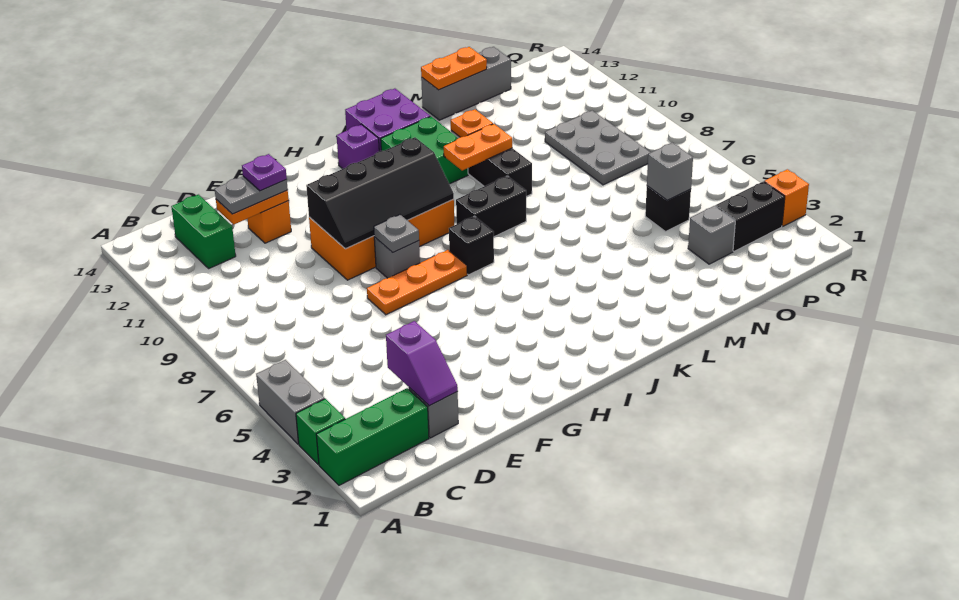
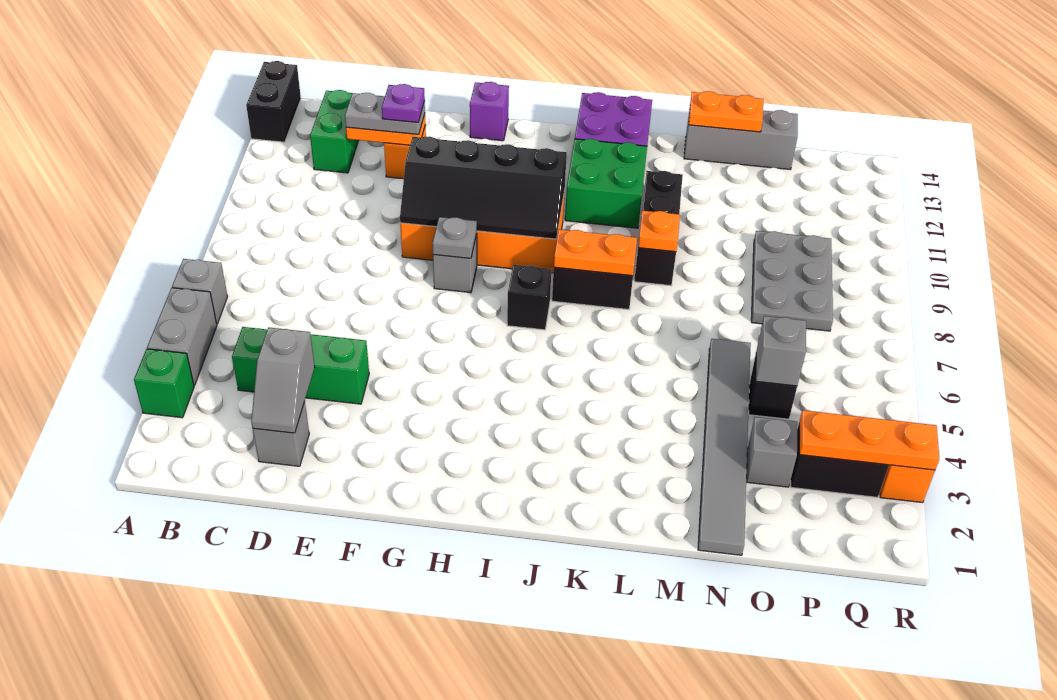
green brick A2:C2 level 1 -> green brick C4:E4 level 1
none -> grey brick A6 level 1
none -> black brick A13:A14 level 1
purple slope D2:D3 level 2 top 3 -> grey slope D2:D3 level 2 top 3
orange plate F7:H7 level 1 -> orange plate P3:R3 level 2
purple brick I13 level 1 -> purple brick G14 level 1
orange plate K10:L10 level 2 -> orange plate J8:K8 level 2
orange plate L11 level 2 -> orange plate L9 level 2
none -> grey tile N1:N6 level 1

